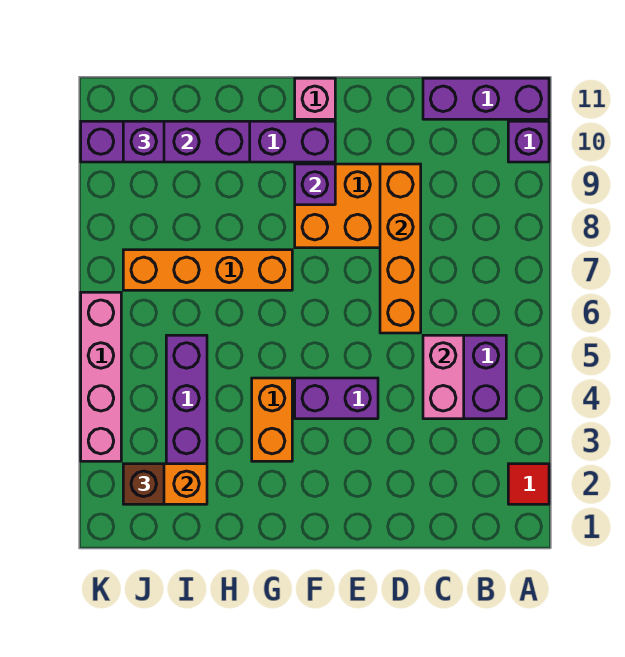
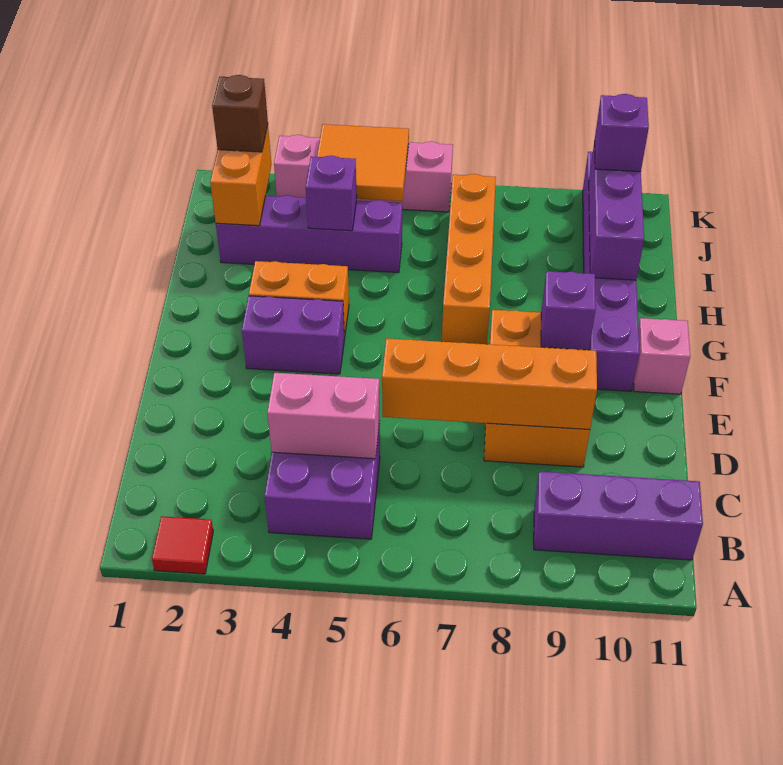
purple brick A10 level 1 -> purple brick I4 level 2
purple brick A11:C11 level 1 -> purple brick B9:B11 level 1
purple brick E4:F4 level 1 -> purple brick F3:F4 level 1
none -> orange tile J4:K5 level 2

